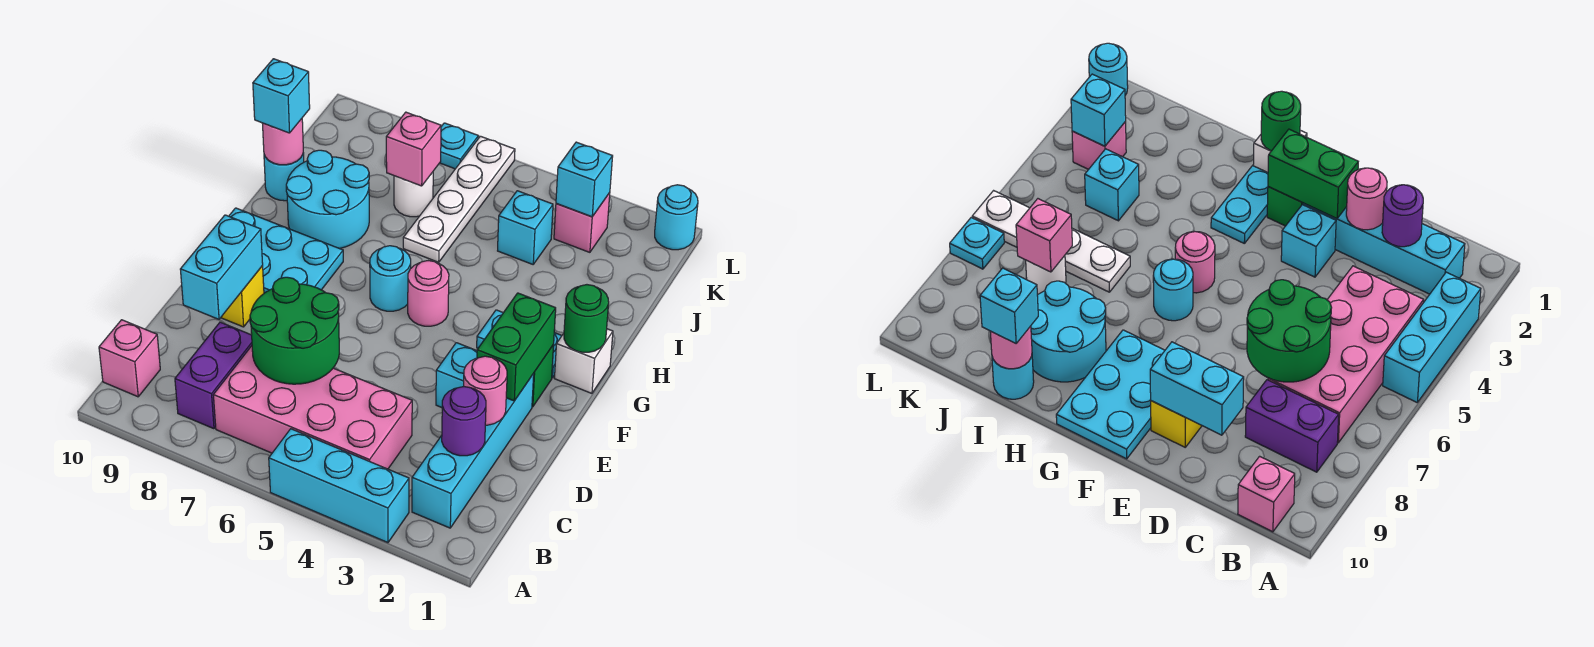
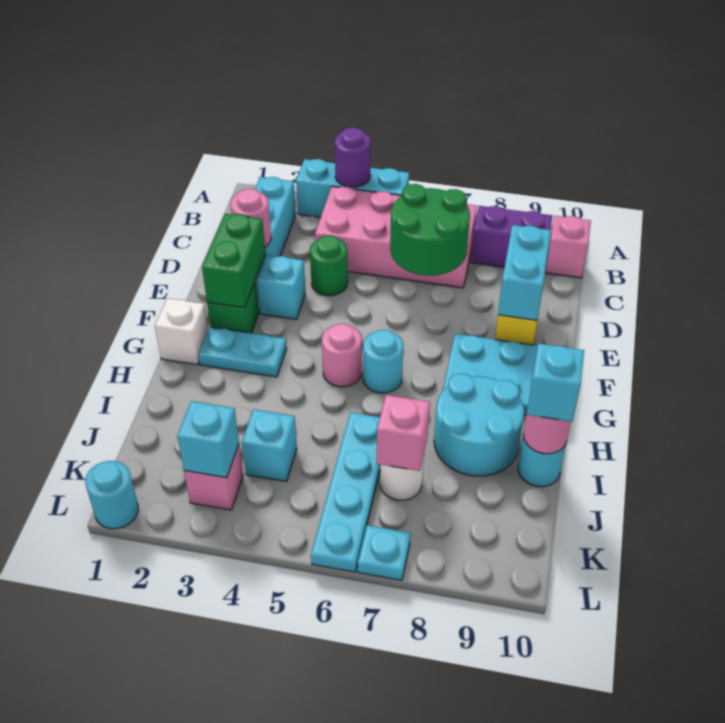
purple brick B8:C8 level 1 -> purple brick B8:B9 level 1
purple round brick C2 level 2 -> purple round brick A4 level 2
green round brick G1 level 2 -> green round brick D4 level 1
white plate I6:L6 level 1 -> cyan plate I6:L6 level 1

